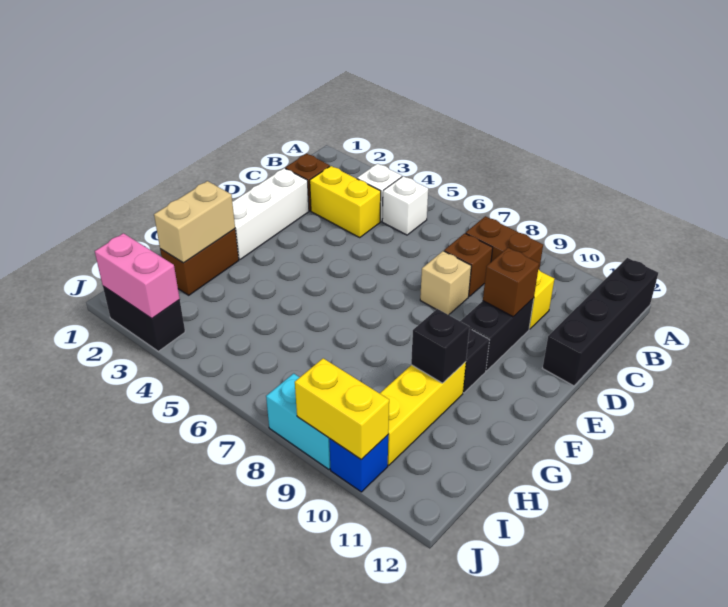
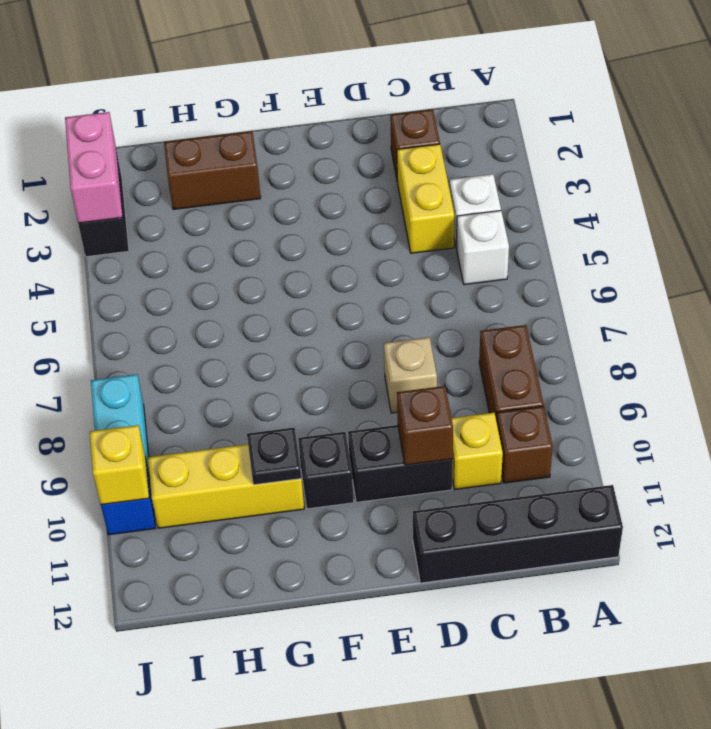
brown brick C8 level 1 -> brown brick B10 level 1
white brick D2:F2 level 1 -> none
tan brick G2:H2 level 2 -> none
black brick G10 level 2 -> black plate G10 level 2
yellow brick J9:J10 level 2 -> yellow brick J10 level 2

